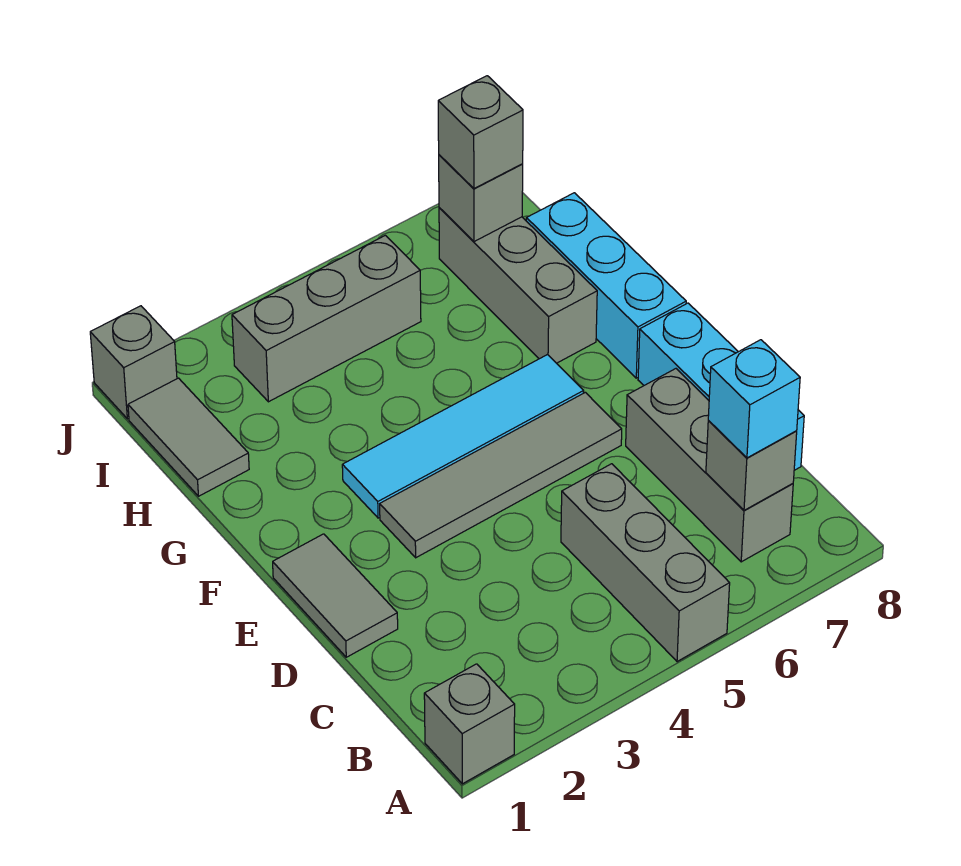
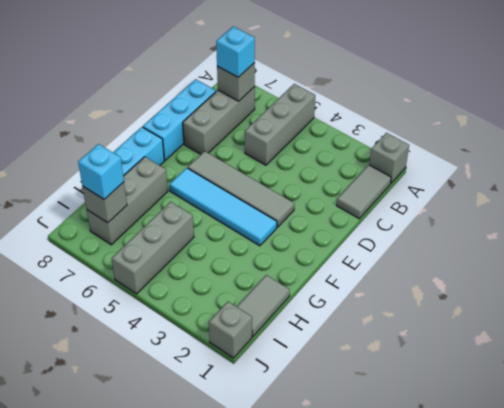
grey tile D1:E1 level 1 -> grey tile B1:C1 level 1
grey brick I3:I5 level 1 -> grey brick H5:J5 level 1
grey brick I7 level 3 -> cyan brick I7 level 3

